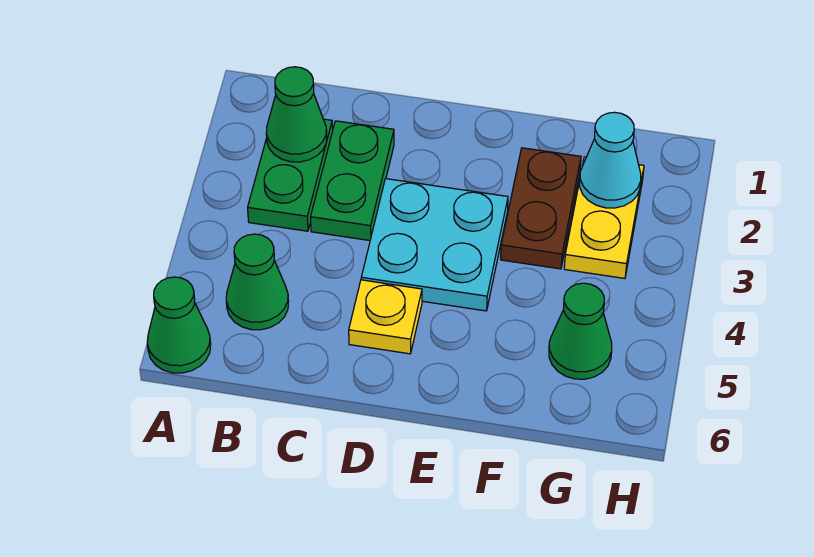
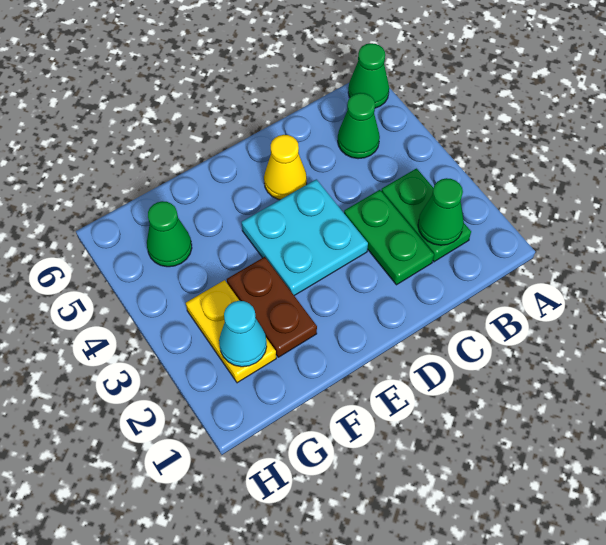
yellow plate D5 level 1 -> yellow cone D5 level 1

